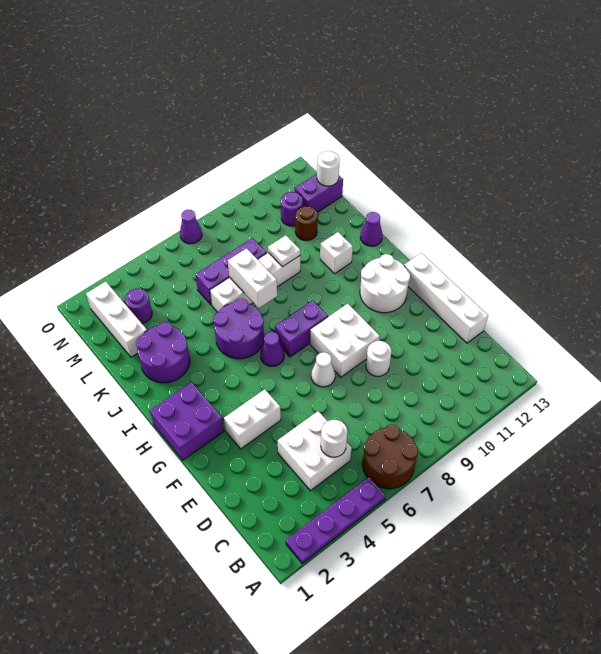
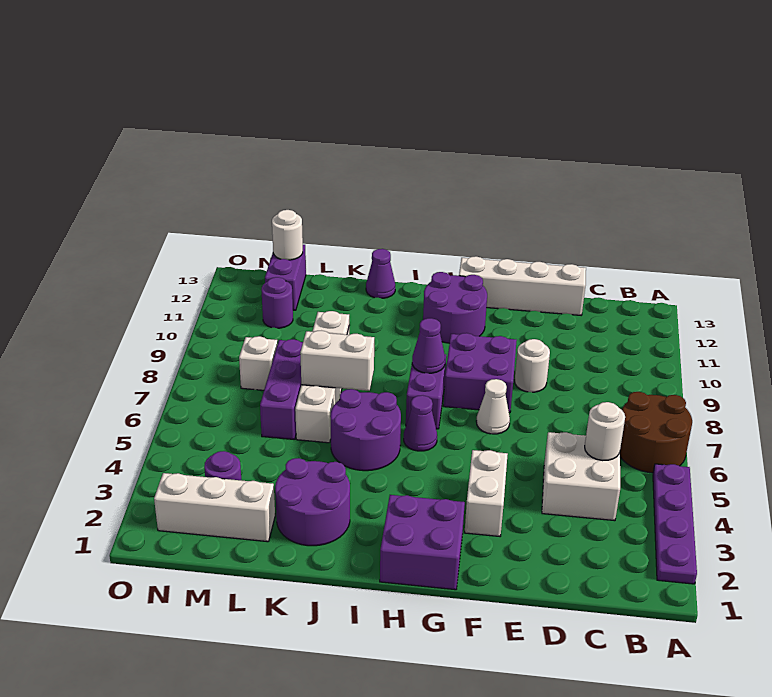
white brick F8:G9 level 1 -> purple brick F8:G9 level 1
white round brick G11:H12 level 1 -> purple round brick G11:H12 level 1
white brick J11 level 1 -> white brick M8 level 1
brown round brick L11 level 1 -> none
purple cone O7 level 1 -> purple cone H8 level 2

